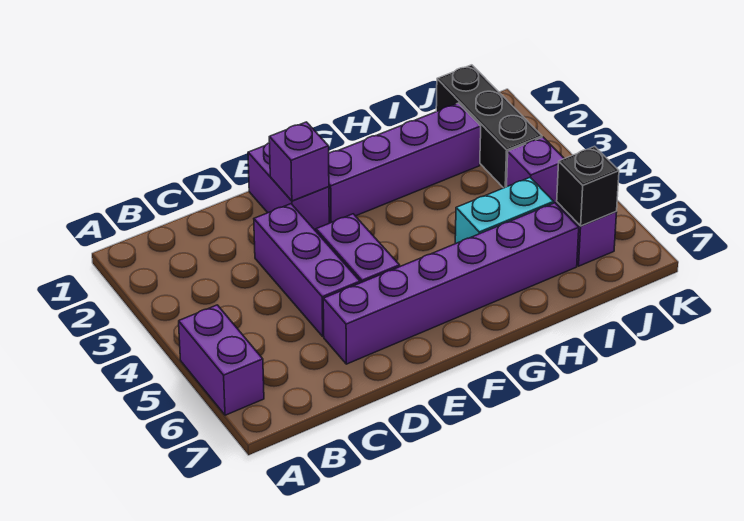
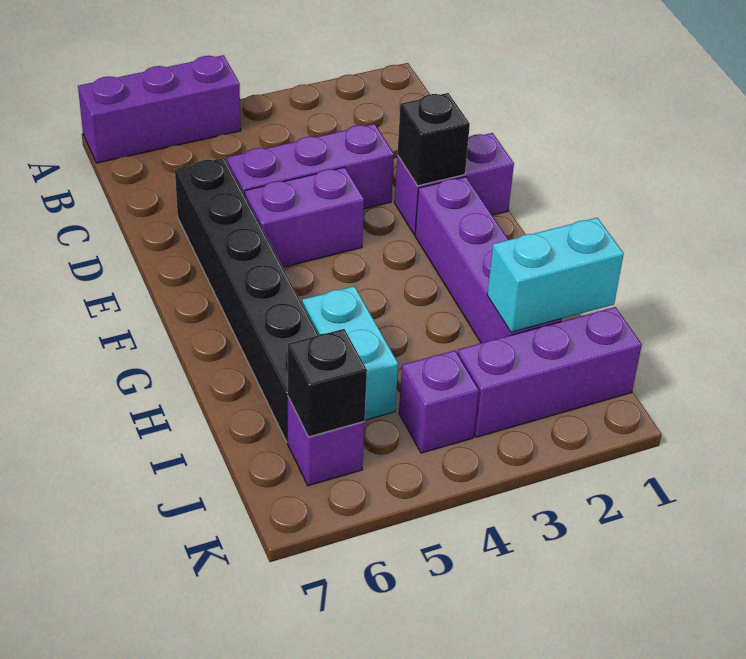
purple brick A5:A6 level 1 -> purple brick A5:A7 level 1
purple brick D6:I6 level 1 -> black brick D6:I6 level 1
purple brick E2 level 2 -> black brick E2 level 2
none -> cyan brick I1:I2 level 2
black brick J1:J3 level 1 -> purple brick J1:J3 level 1

